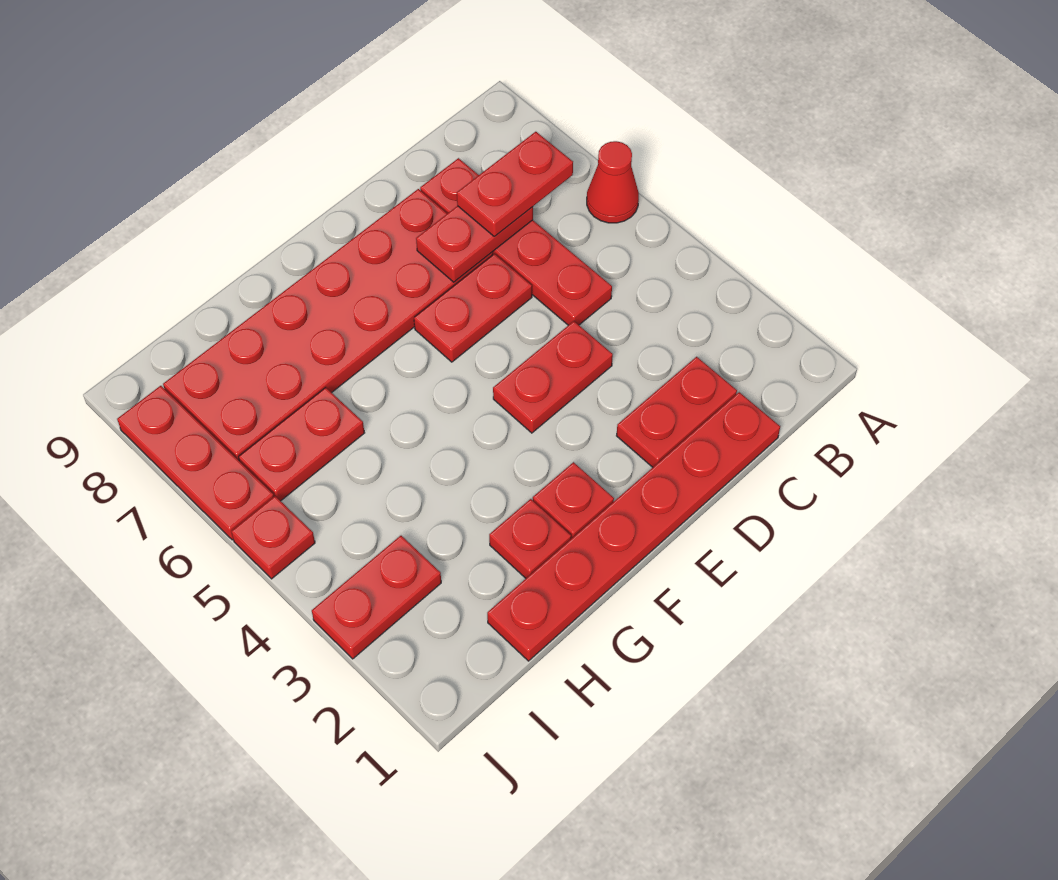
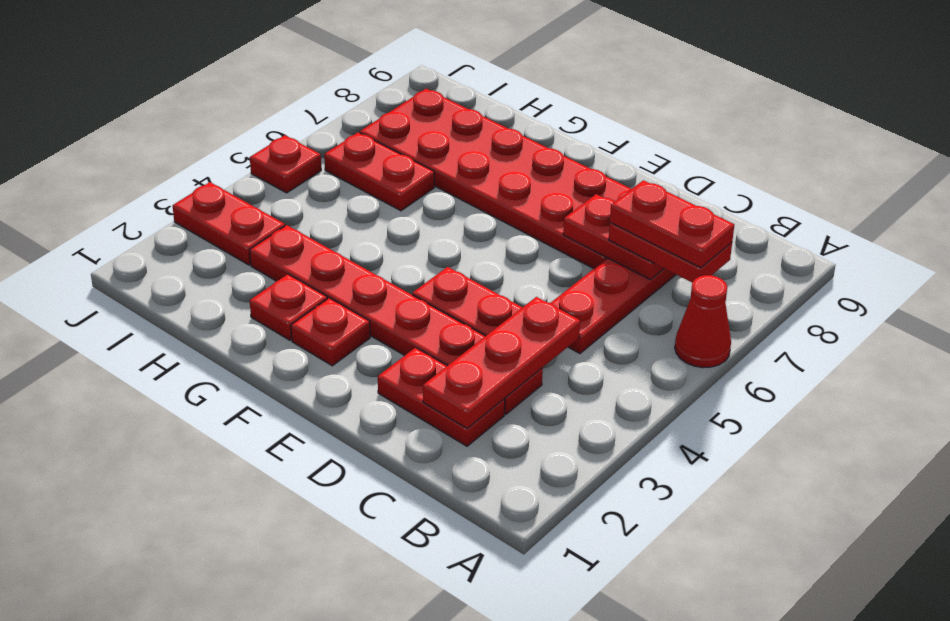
red plate C1:H1 level 1 -> red plate C3:H3 level 1
red plate D6:E6 level 1 -> red plate B7:C7 level 4
red plate J6:J8 level 1 -> red plate C2:C4 level 2

